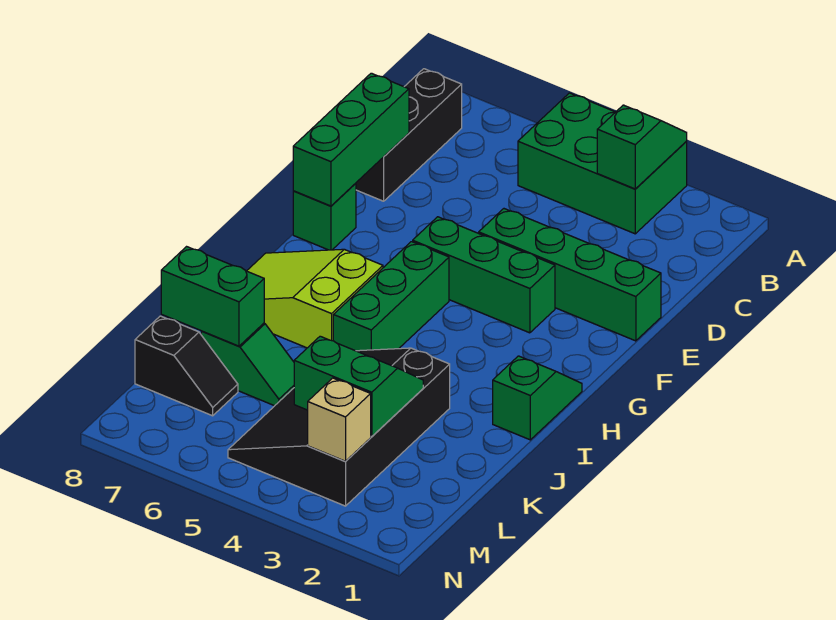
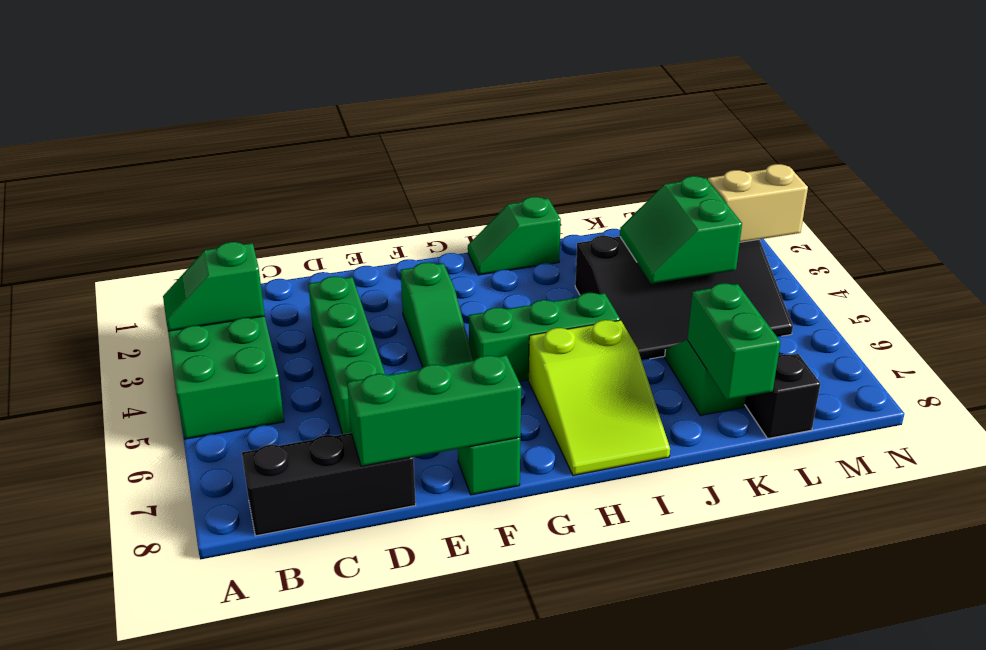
green brick E1:E4 level 1 -> green brick D3:D6 level 1
green brick F3:F5 level 1 -> green slope F3:F5 level 1 top 3
tan brick M3 level 2 -> tan brick M3:N3 level 2

